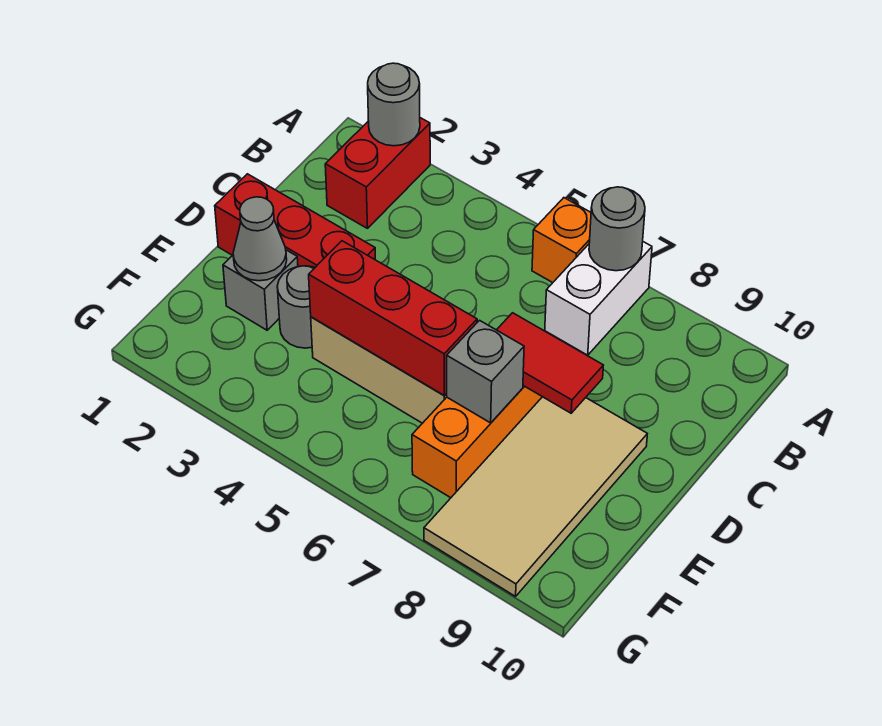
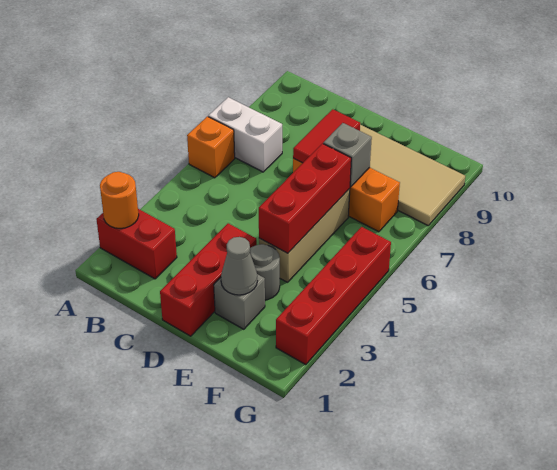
grey round brick A2 level 2 -> orange round brick A2 level 2
grey round brick A7 level 2 -> none
none -> red brick G2:G5 level 1

